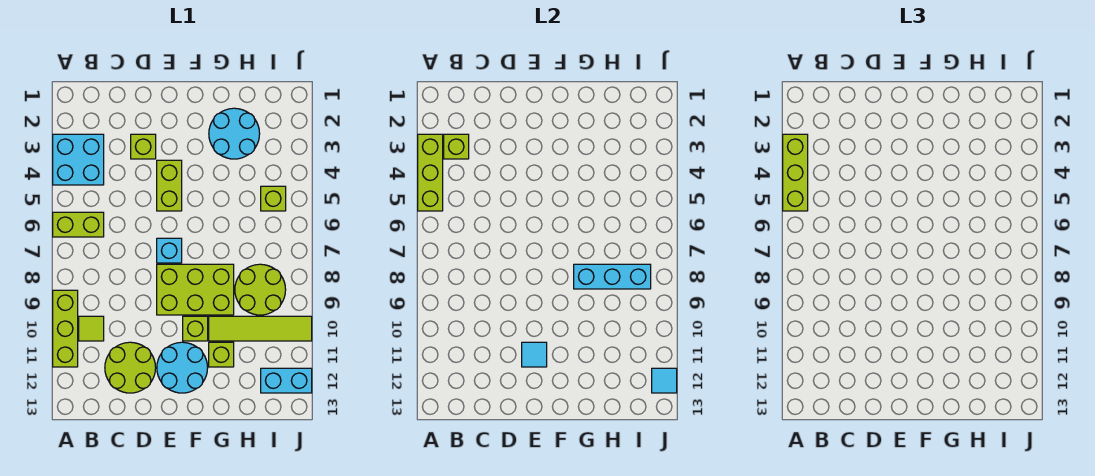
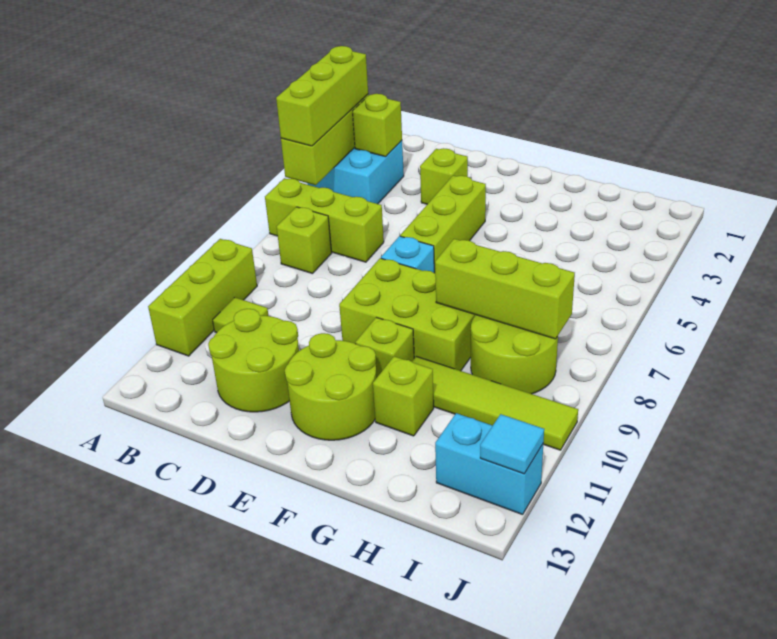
lime brick A6:B6 level 1 -> lime brick A6:C6 level 1
lime brick E4:E5 level 1 -> lime brick E4:E6 level 1
cyan round brick E11:F12 level 1 -> lime round brick E11:F12 level 1
cyan tile E11 level 2 -> none
cyan round brick G2:H3 level 1 -> none
cyan brick G8:I8 level 2 -> lime brick G8:I8 level 2
lime brick I5 level 1 -> lime brick B7 level 1

